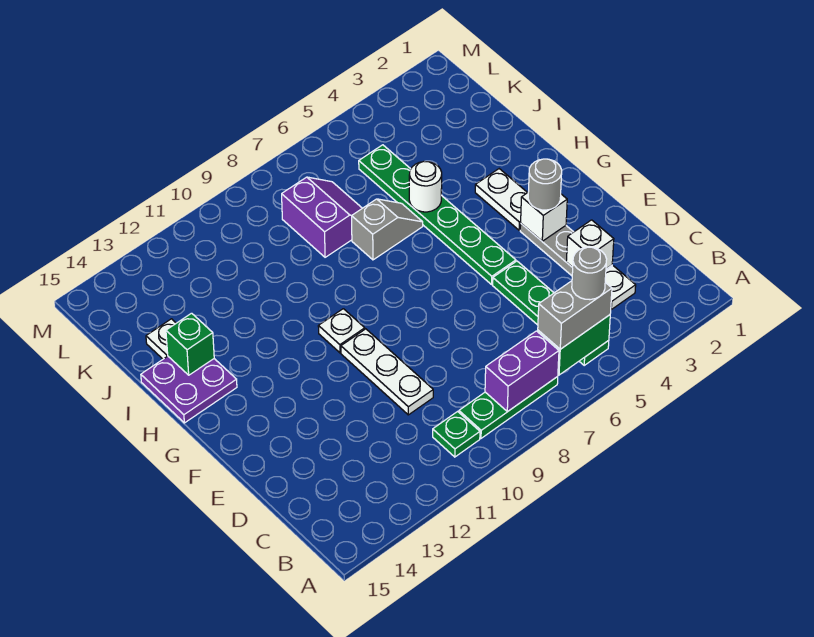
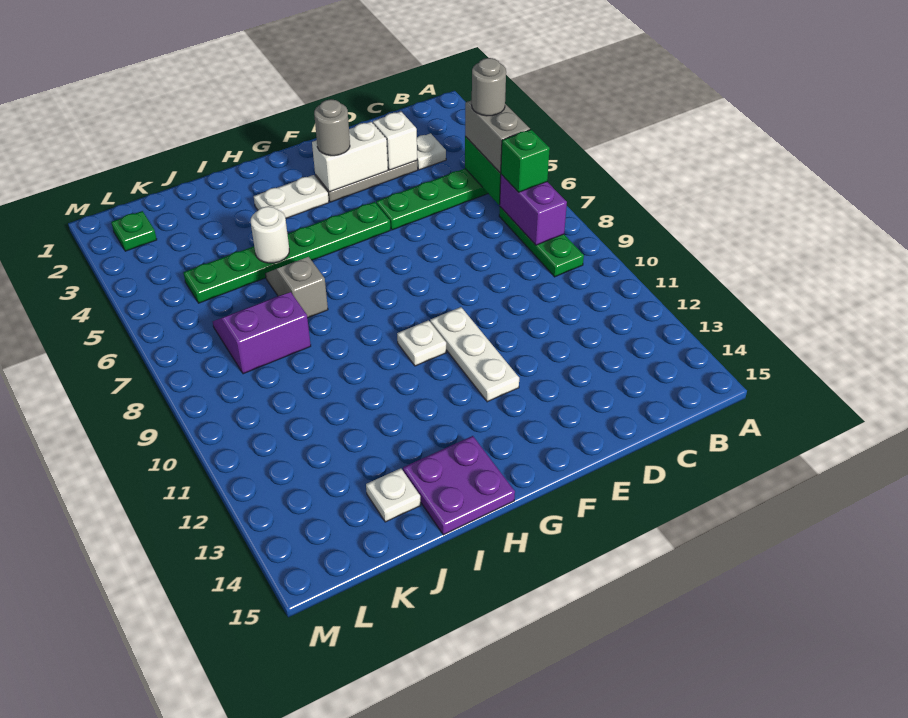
green plate B10 level 1 -> green plate L2 level 1
white plate D10:F10 level 1 -> white plate F10:F12 level 1
white brick F3 level 2 -> white brick E3:F3 level 2
green brick I14 level 2 -> green brick B7 level 3

